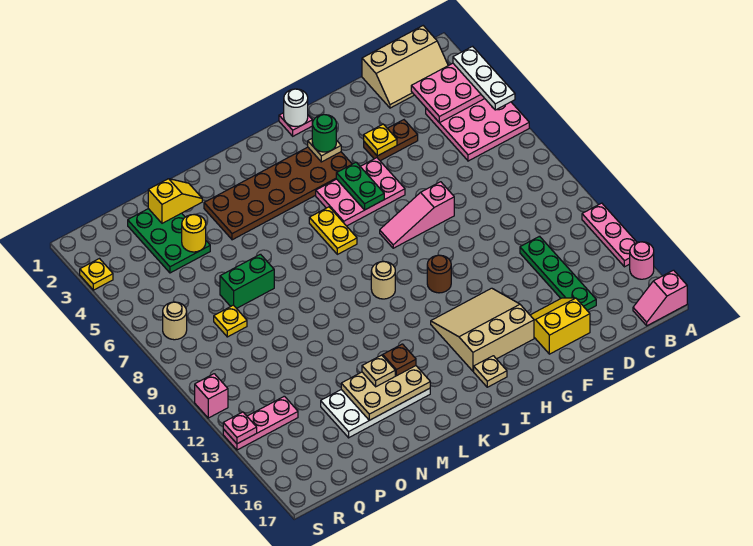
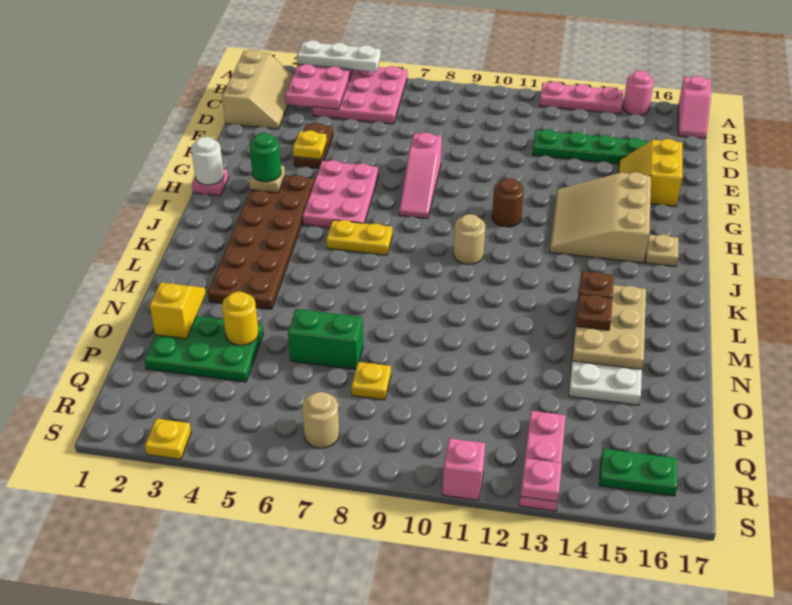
green plate H5:H6 level 2 -> green plate R15:R16 level 1
tan plate M14 level 3 -> brown plate M14 level 3
green brick N7:O7 level 1 -> green brick O6:O7 level 1

